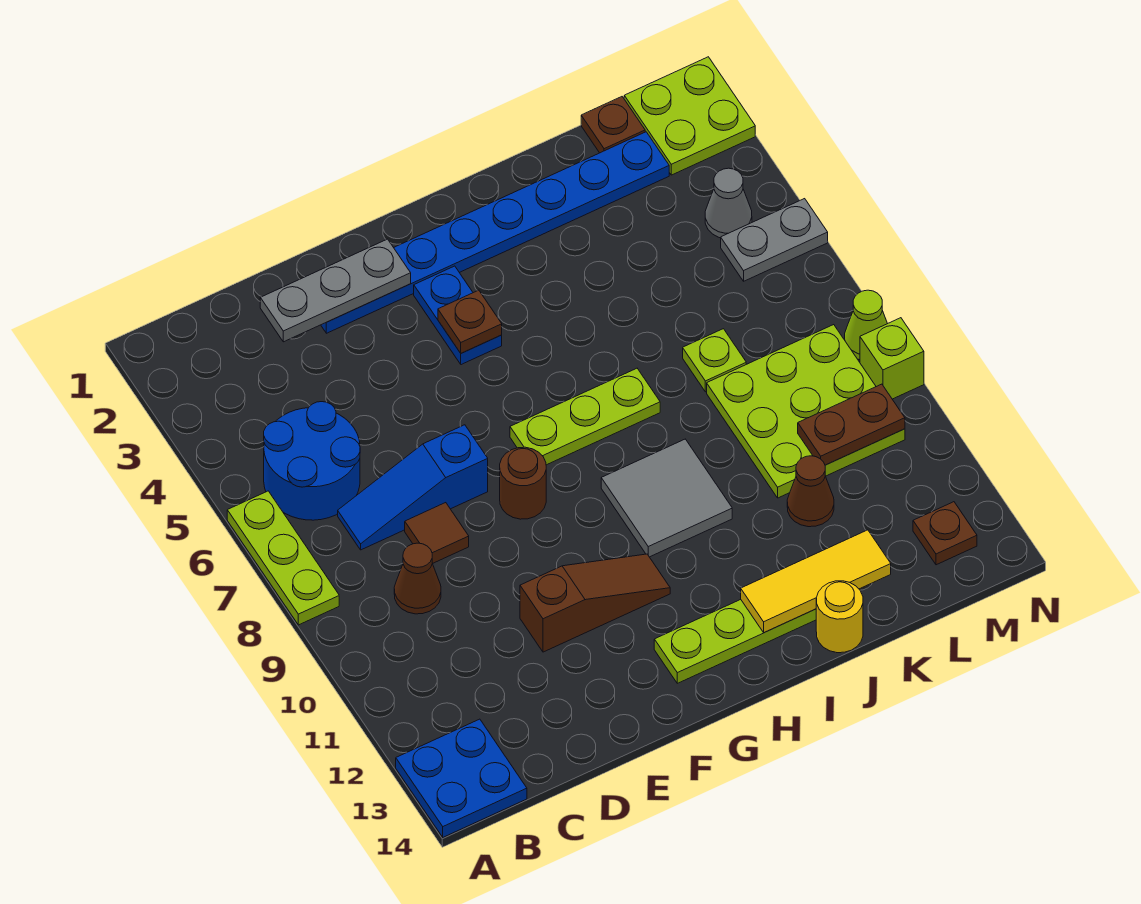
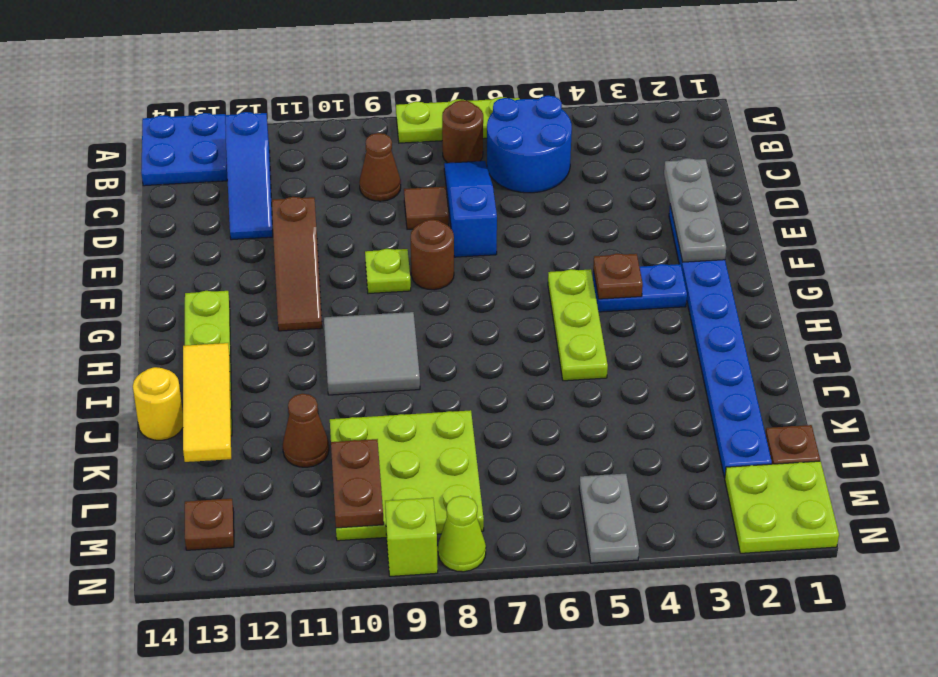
none -> brown round brick B7 level 1
none -> blue slope B12:D12 level 1 top B
lime plate G7:I7 level 1 -> lime plate G5:I5 level 1
lime plate K7 level 1 -> lime plate F9 level 1
grey cone M4 level 1 -> none

